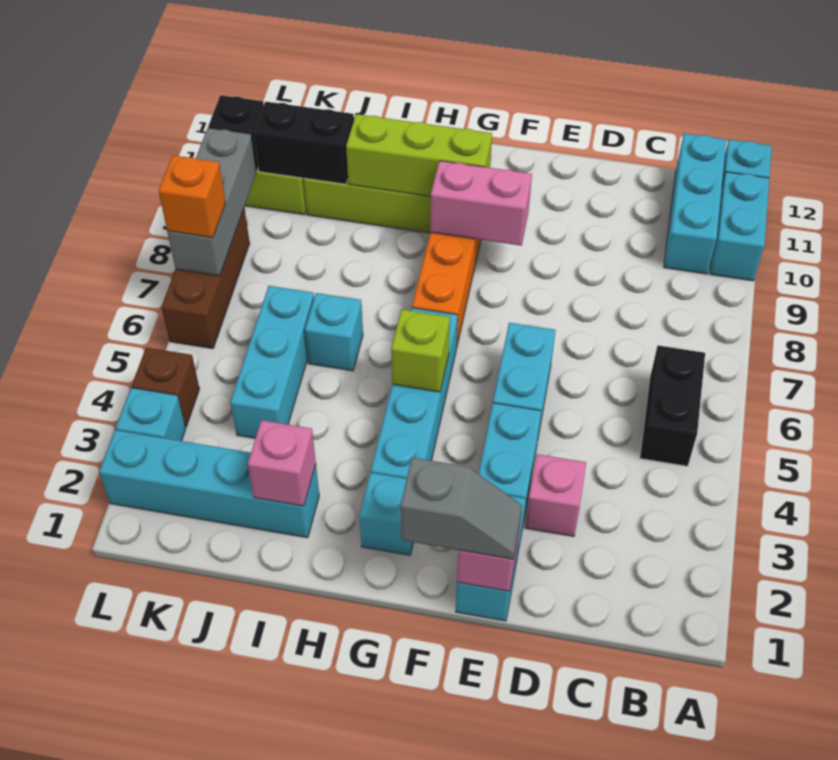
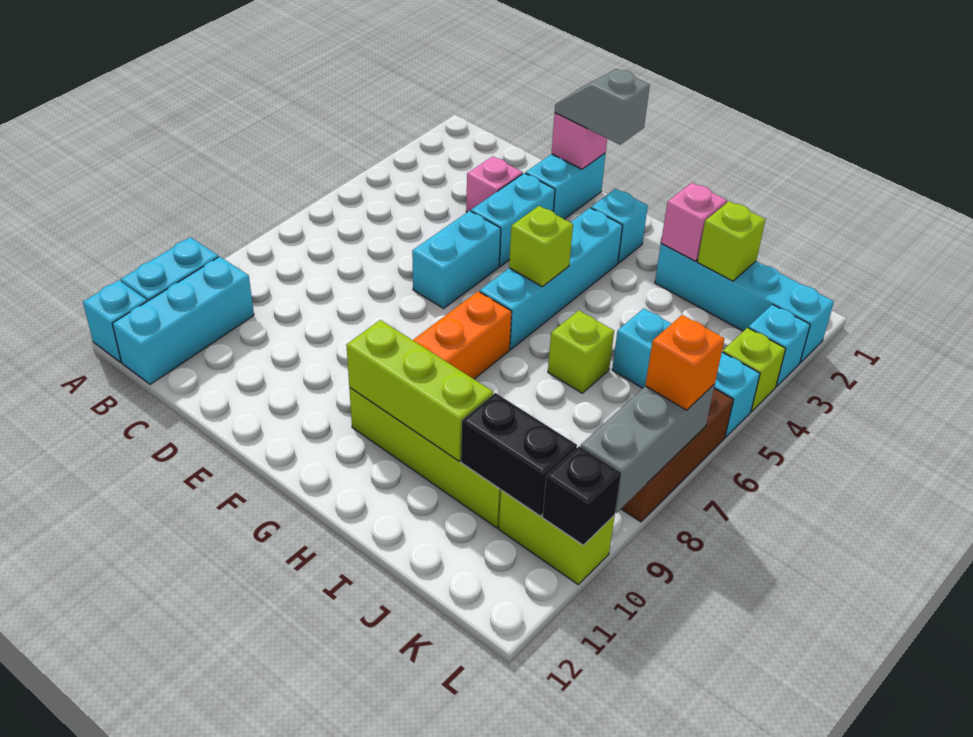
black brick B5:B6 level 1 -> none
pink brick F9:G9 level 2 -> none
cyan brick I6 level 1 -> lime brick I6 level 1
none -> lime brick J2 level 2
cyan brick J4:J6 level 1 -> cyan brick J5:L5 level 1
brown brick L4 level 1 -> lime brick L4 level 1

